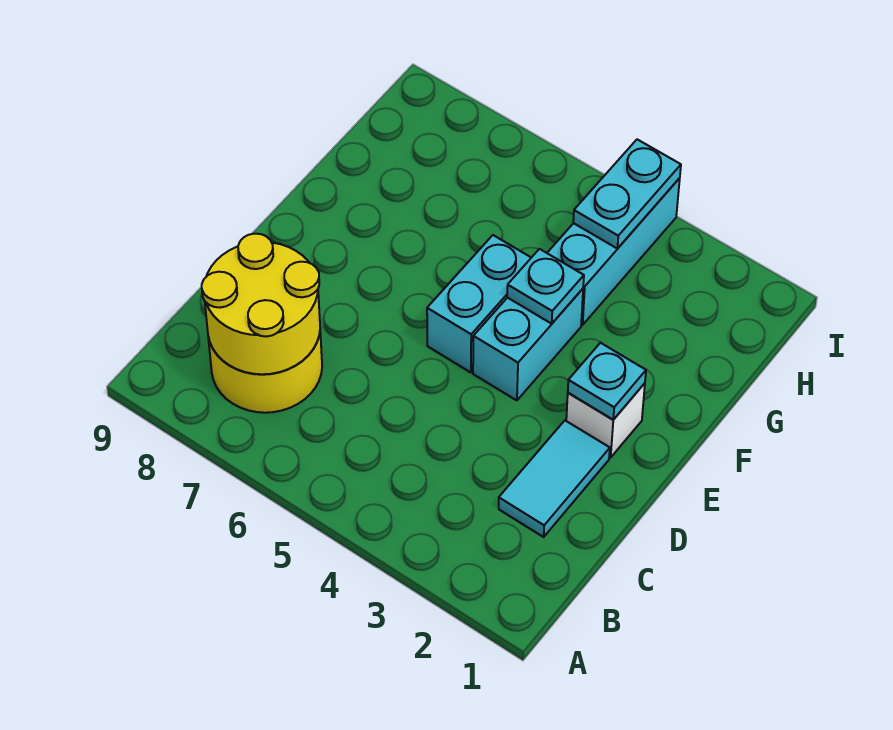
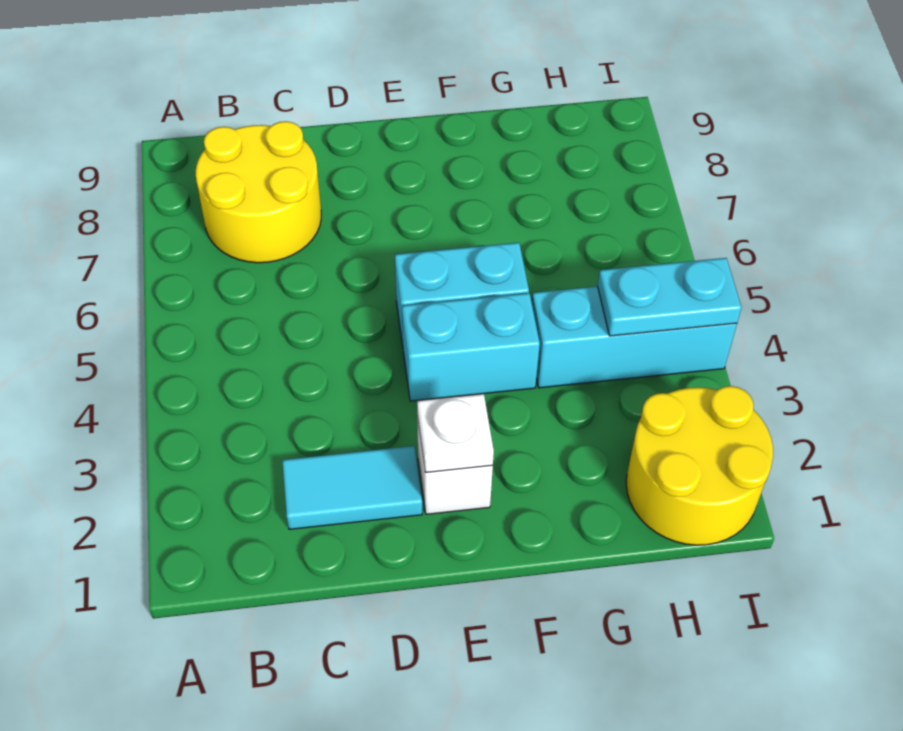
yellow round brick B7:C8 level 2 -> yellow round brick H1:I2 level 1
cyan plate E2 level 2 -> white plate E2 level 2
cyan plate F4 level 2 -> none

